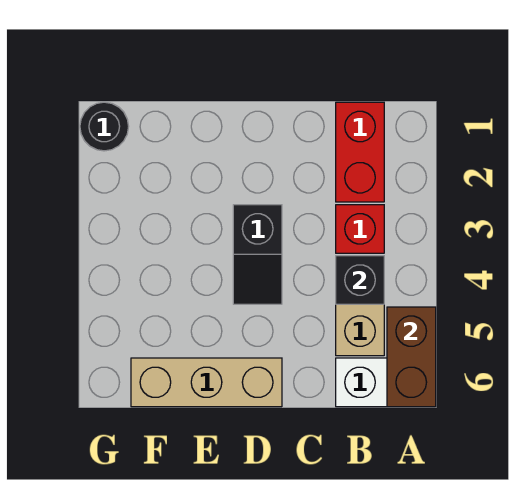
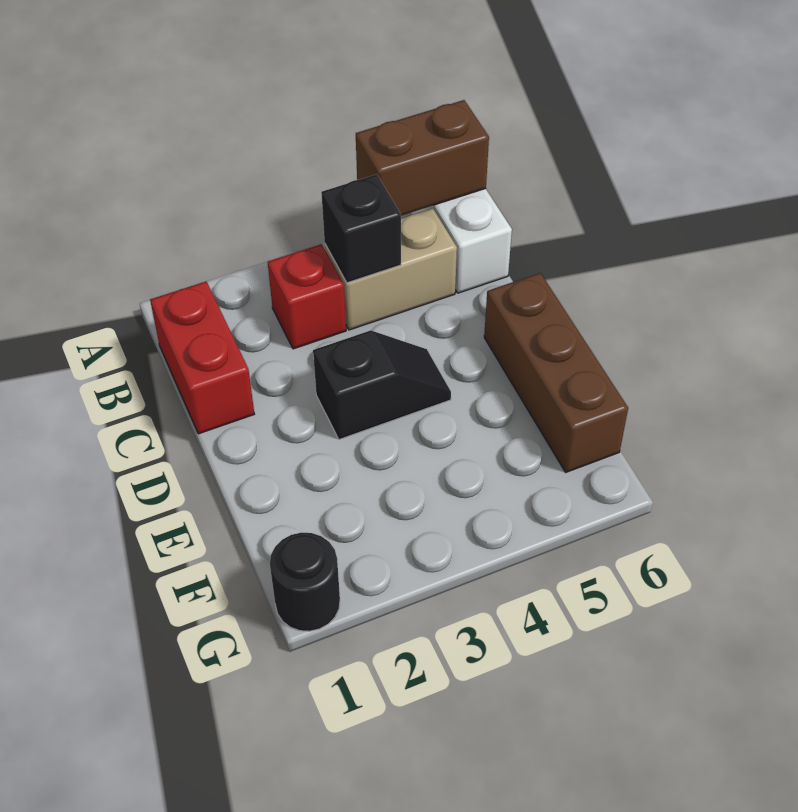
red brick B1:B2 level 1 -> red brick B1:C1 level 1
tan brick D6:F6 level 1 -> brown brick D6:F6 level 1

